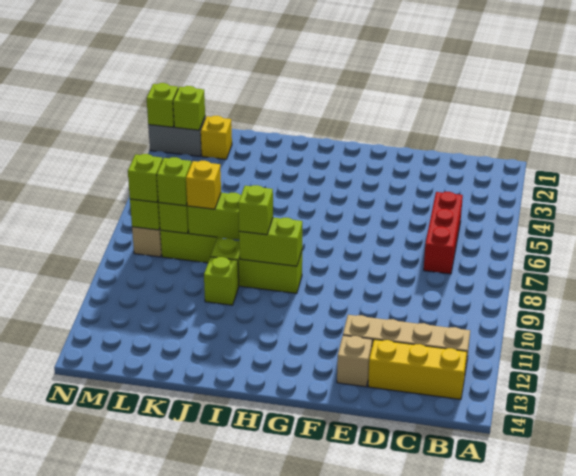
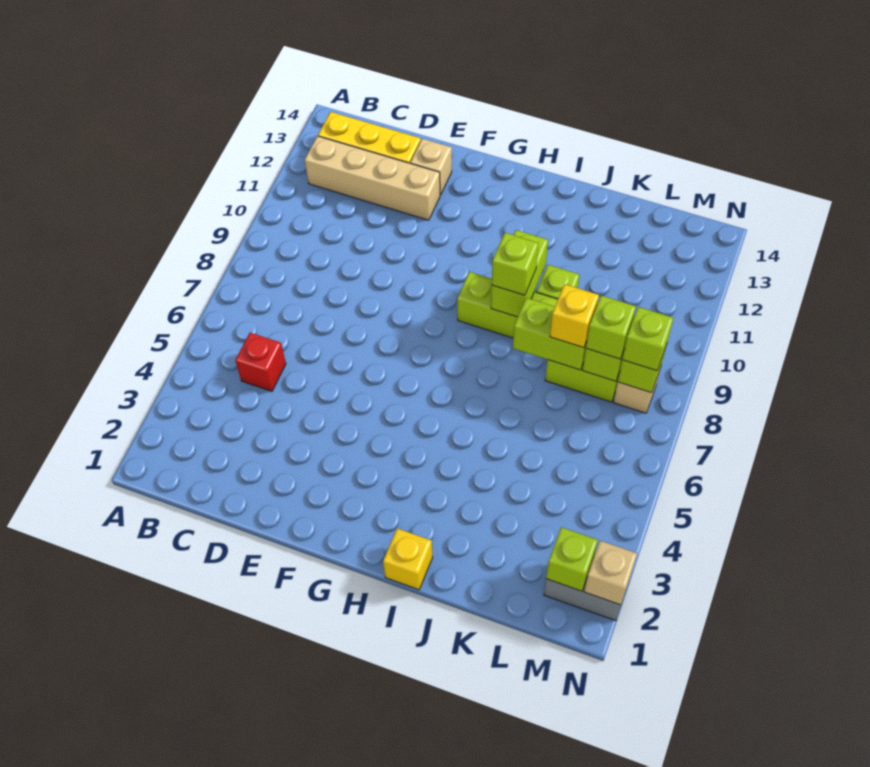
red brick C5:C7 level 1 -> red brick C5 level 1
lime brick H9:I9 level 2 -> lime brick I9:I10 level 2
yellow brick L2 level 1 -> yellow brick I1 level 1
lime brick N2 level 2 -> tan brick N2 level 2

